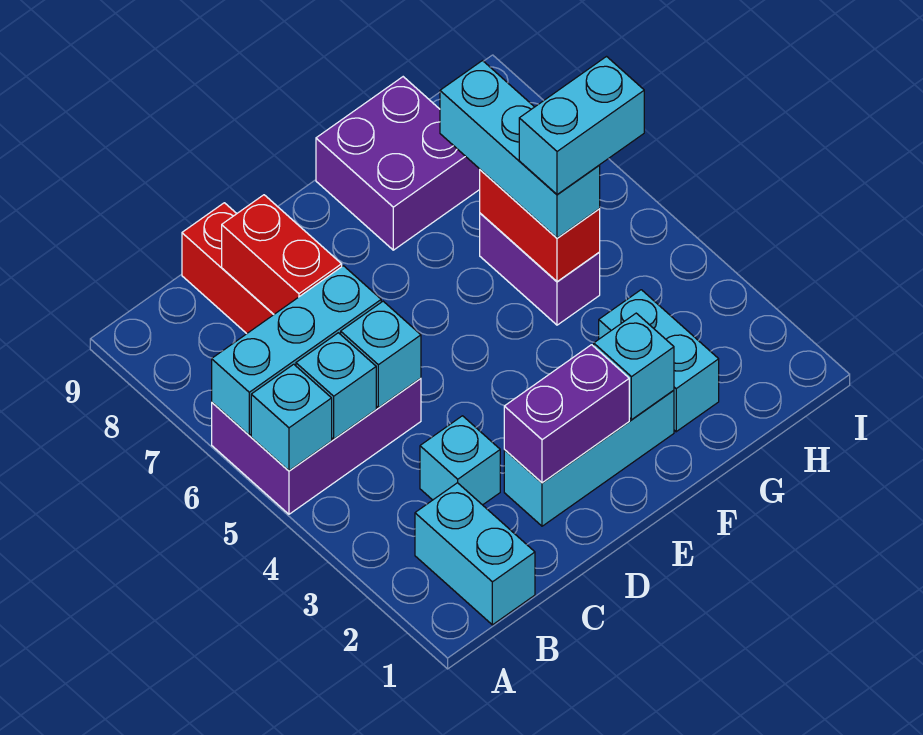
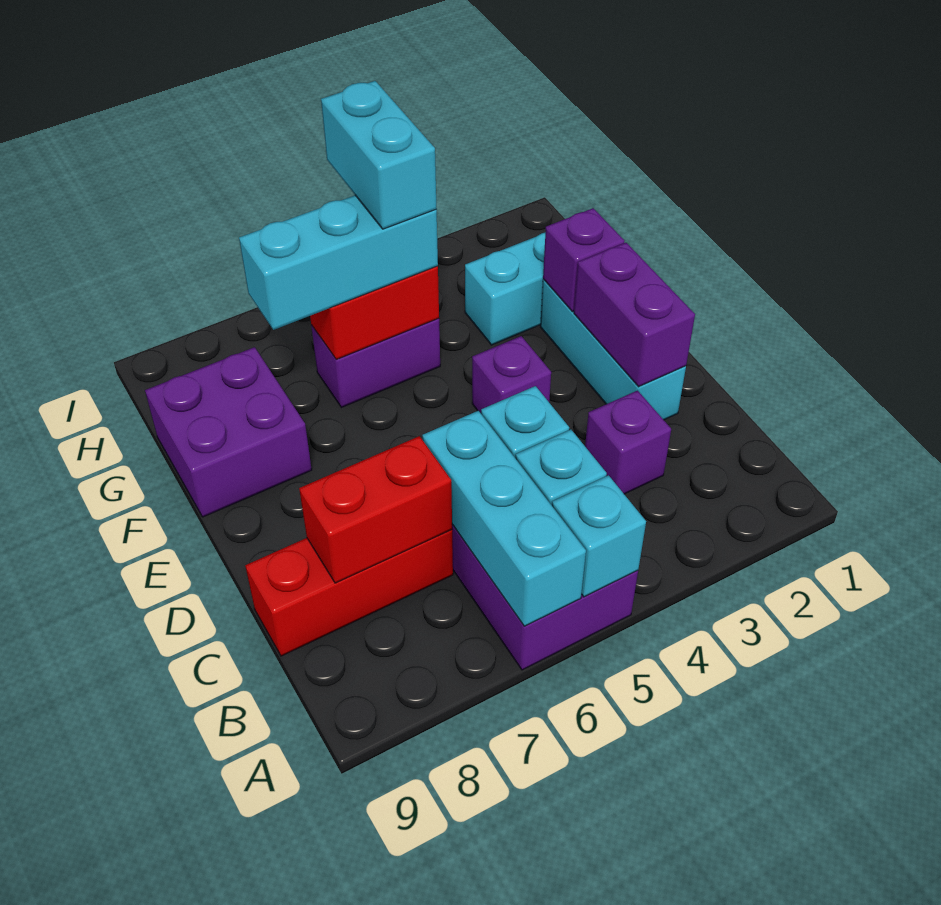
cyan brick B1:B2 level 1 -> none
cyan brick C3 level 1 -> purple brick C3 level 1
none -> purple brick E4 level 1
cyan brick F2 level 2 -> purple brick F2 level 2

